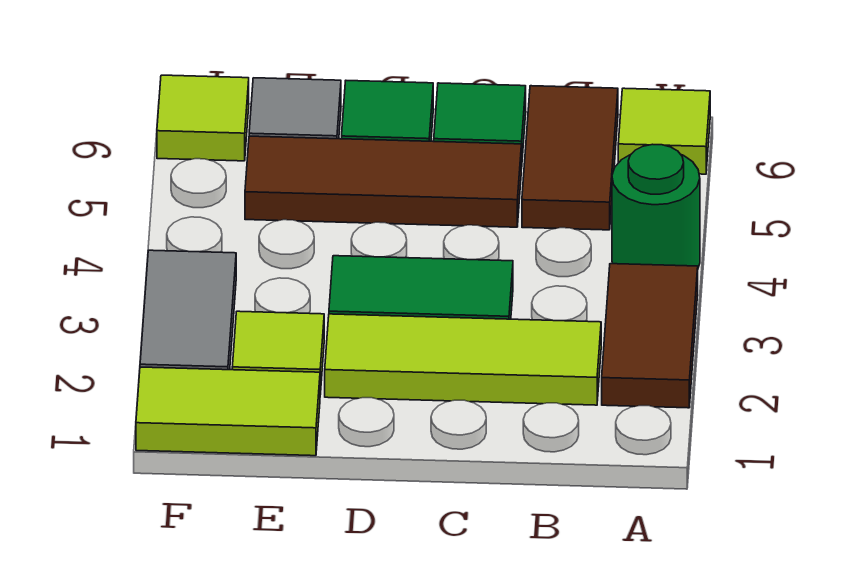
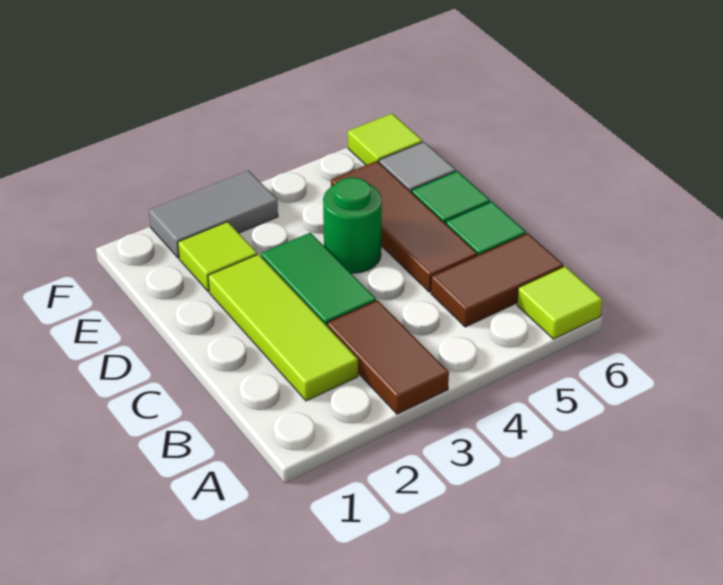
brown tile A2:A3 level 1 -> brown tile A3:B3 level 1
green round brick A4 level 1 -> green round brick D4 level 1
lime tile E1:F1 level 1 -> none

